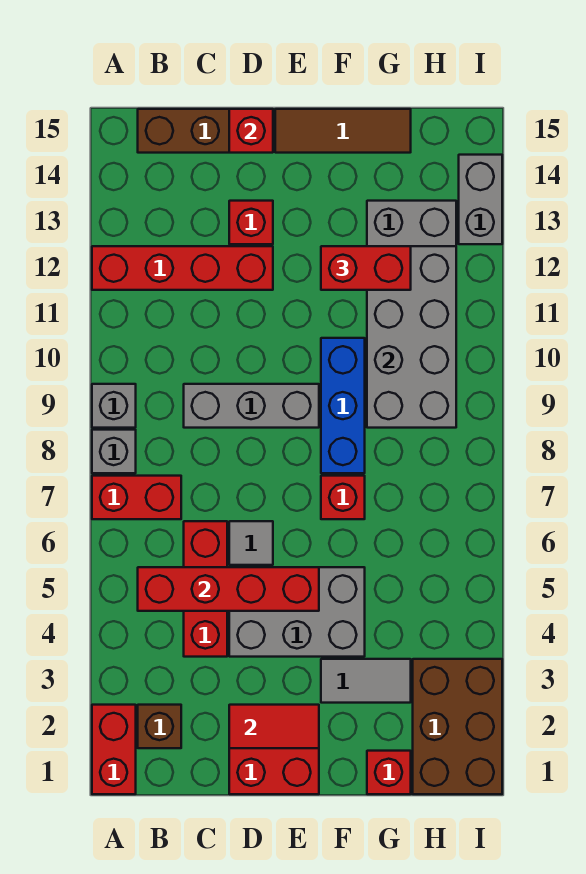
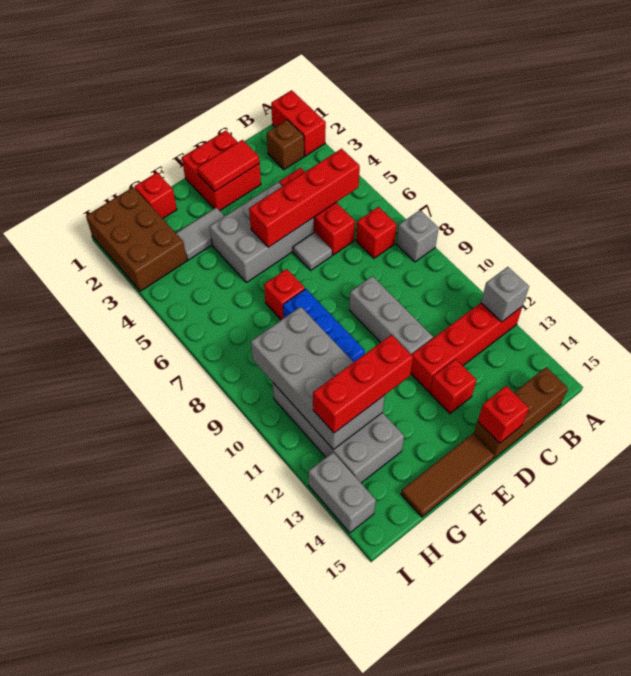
red brick A7:B7 level 1 -> red brick B7 level 1
grey brick A9 level 1 -> grey brick A12 level 2
grey brick C9:E9 level 1 -> grey brick D9:D11 level 1
red brick F12:G12 level 3 -> red brick F12:H12 level 3

